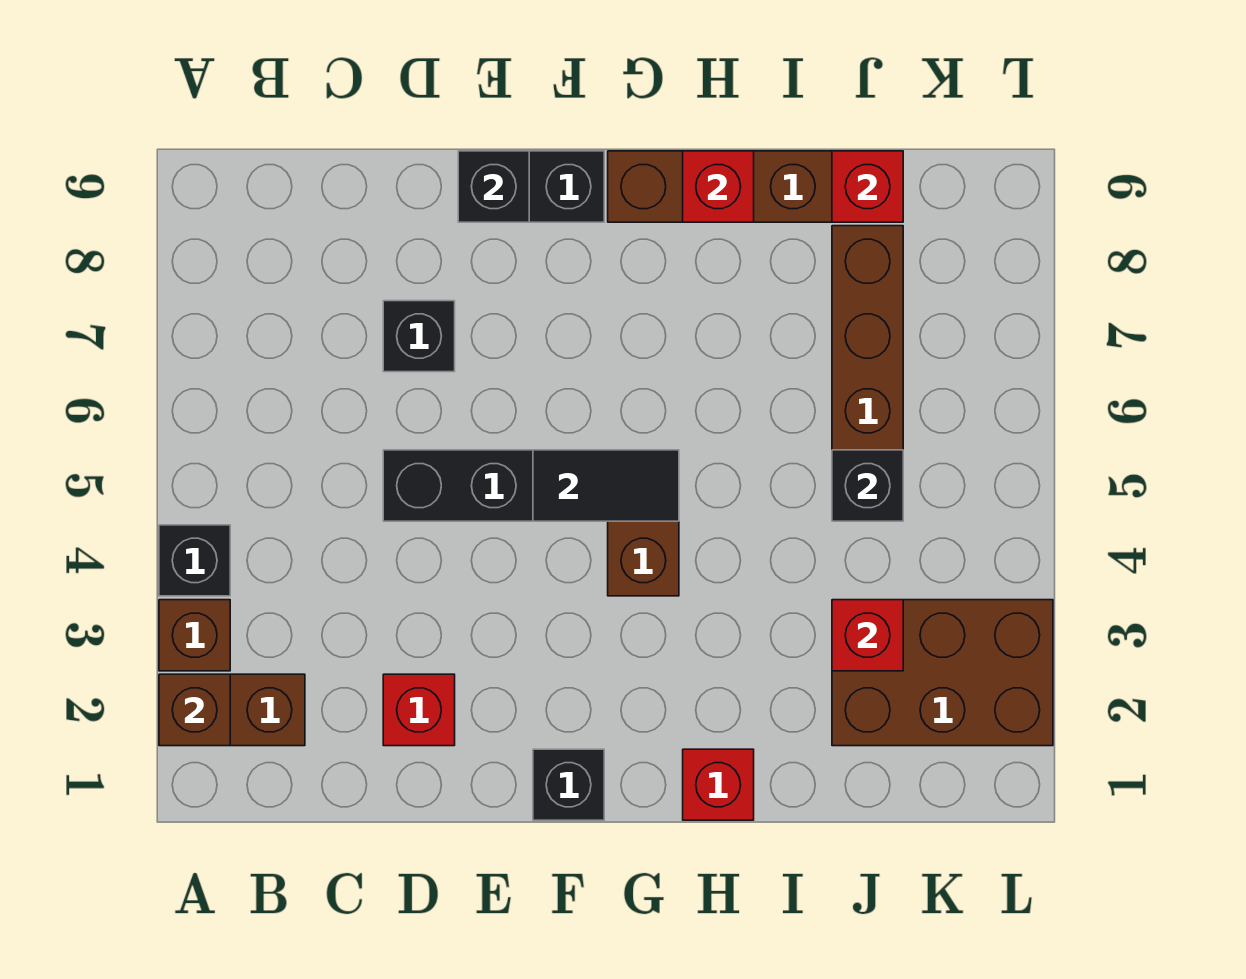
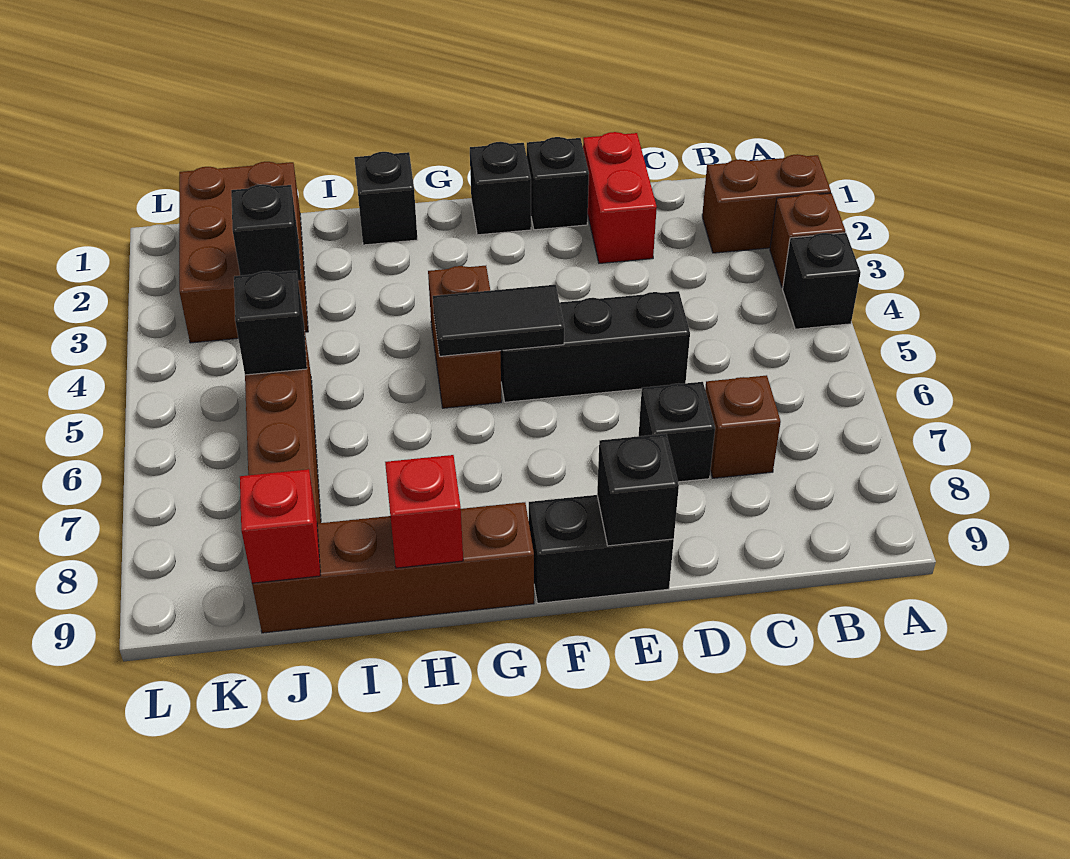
brown brick A2 level 2 -> brown brick C7 level 1
red brick D2 level 1 -> red brick D1:D2 level 1
none -> black brick E1 level 1
red brick H1 level 1 -> black brick H1 level 1
brown brick J2:L3 level 1 -> brown brick J1:K3 level 1
red brick J3 level 2 -> black brick J3 level 2

